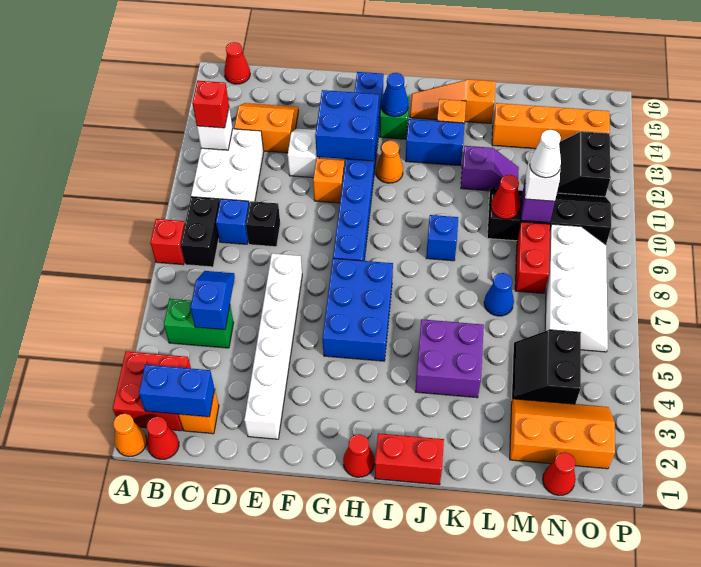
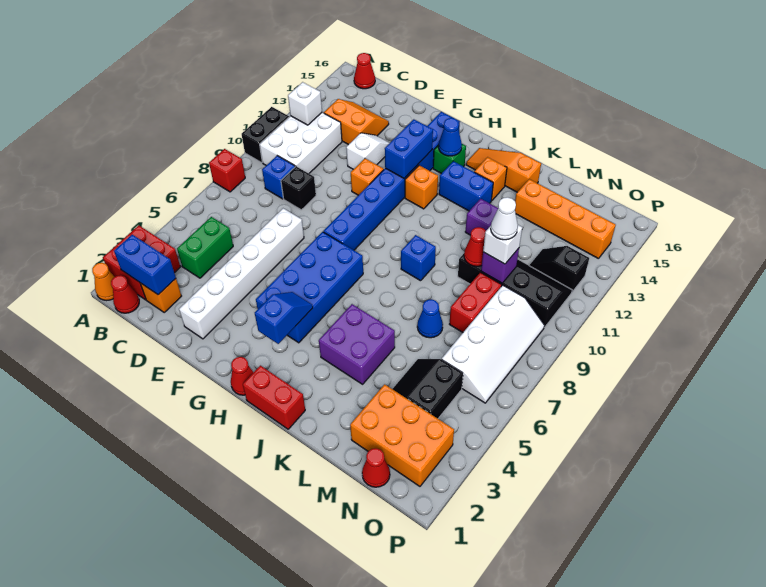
green brick B5:C5 level 1 -> green brick C4:C5 level 1
black brick B8:B9 level 1 -> black brick A10:A11 level 1
red brick B12 level 3 -> none
blue slope C5:C6 level 2 top 5 -> blue slope H3:H4 level 2 top 3
blue brick F12:G13 level 2 -> blue brick G12:G13 level 2
blue brick G5:H7 level 1 -> blue brick G4:H7 level 1
orange cone H12 level 1 -> orange brick H12 level 1
orange slope M2:O3 level 1 top 2 -> orange brick M2:O3 level 1
black slope N12:O13 level 1 top O -> black slope N12:O12 level 1 top O

